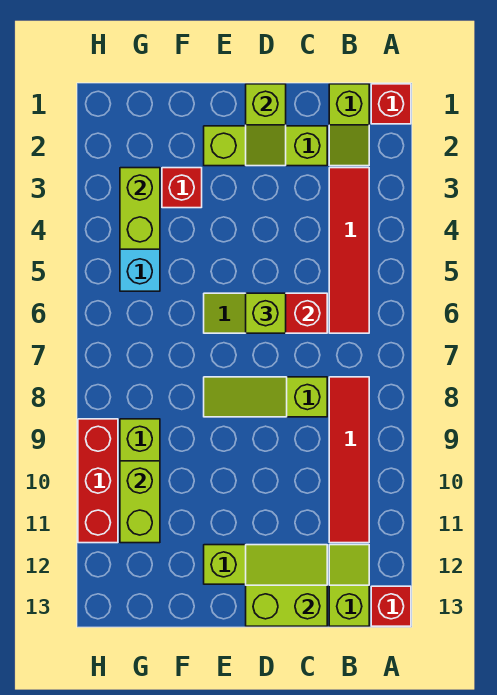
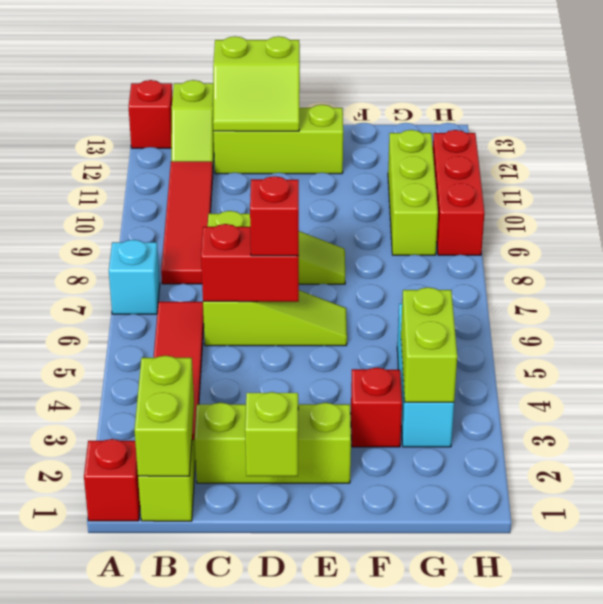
none -> cyan brick A7 level 1
lime brick D6 level 3 -> red brick D6 level 3
lime brick G10:G11 level 2 -> lime brick B1:B2 level 2

